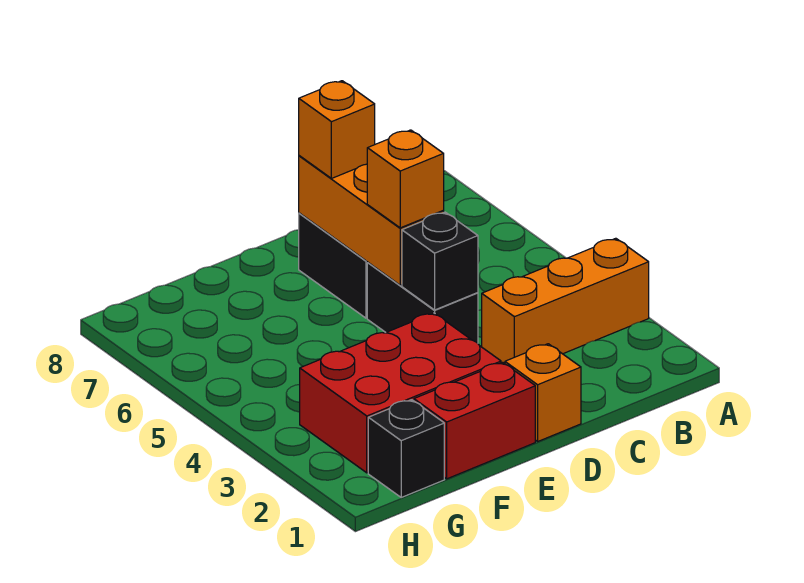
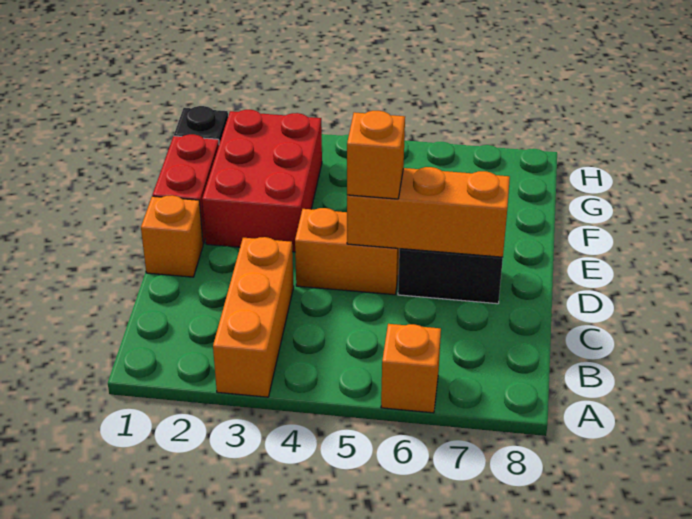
black brick D4:D5 level 1 -> orange brick D4:D5 level 1
black brick D4 level 2 -> none
orange brick D7 level 3 -> orange brick A6 level 1

